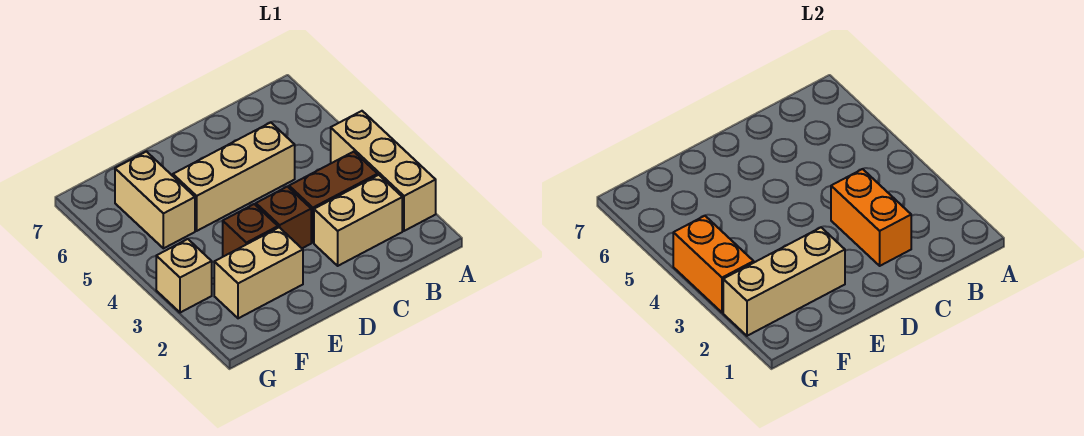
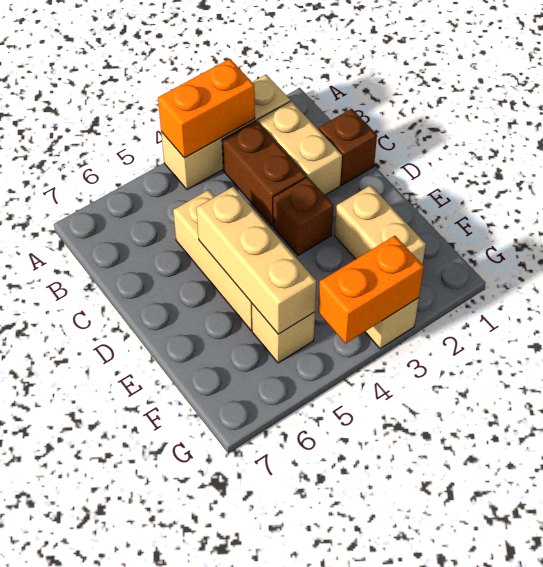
orange brick C2:C3 level 2 -> orange brick A3:A4 level 2
tan brick E2:G2 level 2 -> tan brick D5:F5 level 2
brown brick E3 level 1 -> brown brick C1 level 1
tan brick F5:F6 level 1 -> tan brick F5 level 1

